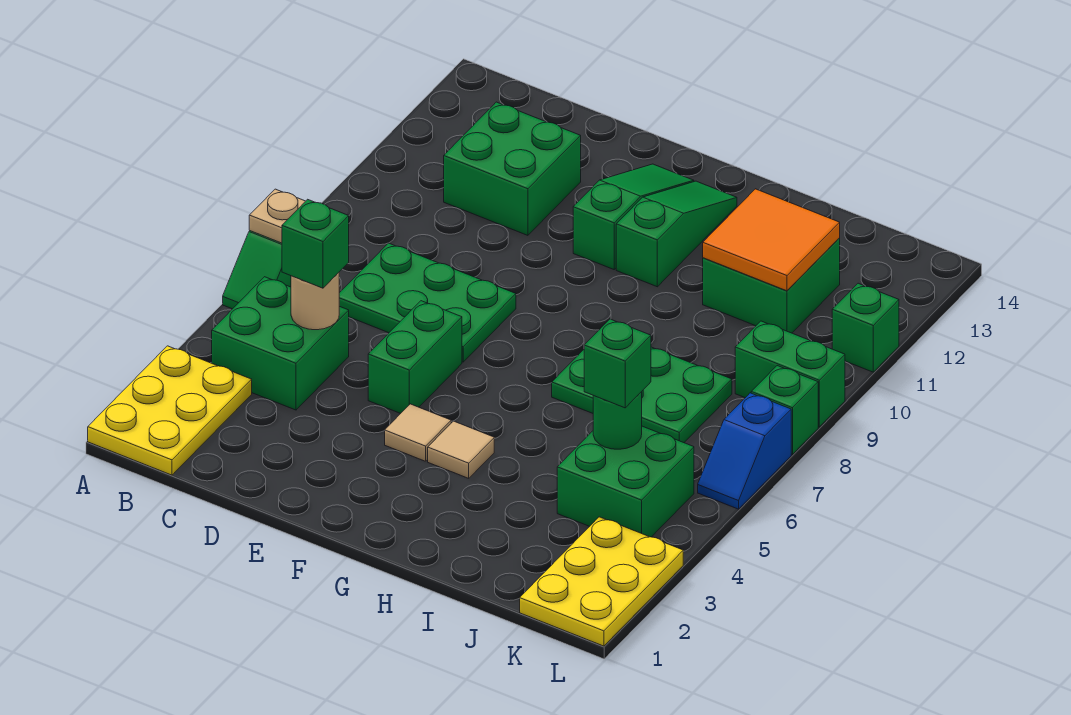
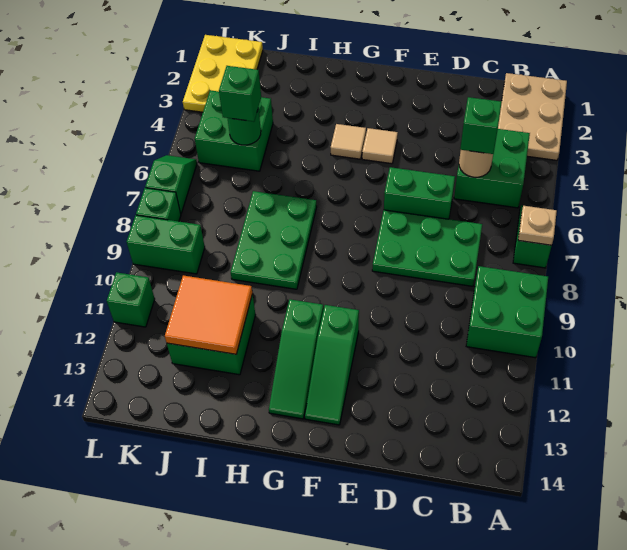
yellow plate A1:B3 level 1 -> tan plate A1:B3 level 1
green brick C11:D12 level 1 -> green brick A9:B10 level 1
green brick E5:E6 level 1 -> green brick D6:E6 level 1
green plate H7:J8 level 1 -> green plate H7:I9 level 1
blue slope L6:L7 level 1 top 7 -> green slope L6:L7 level 1 top 7

